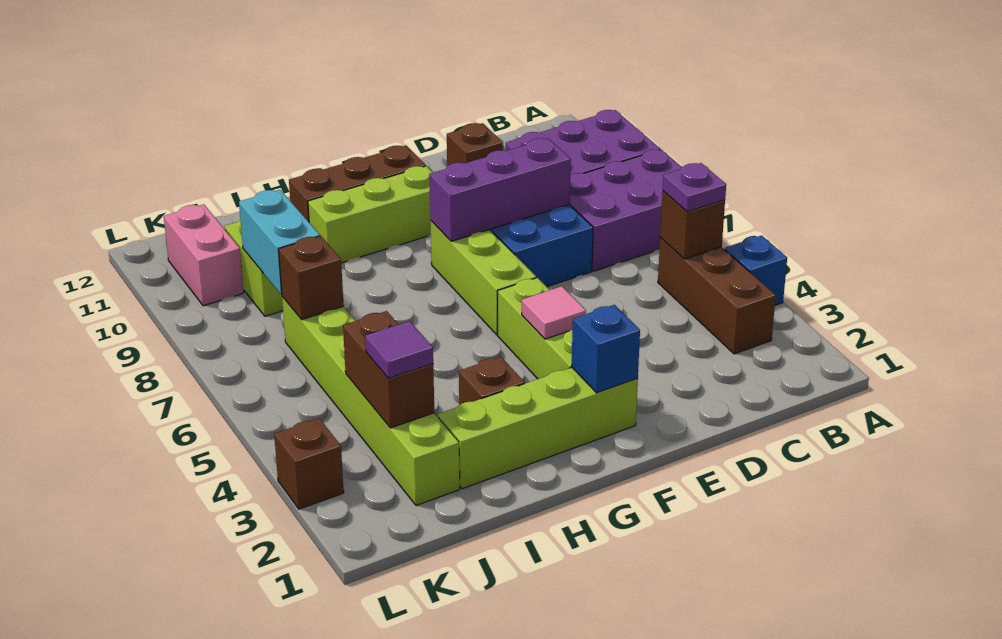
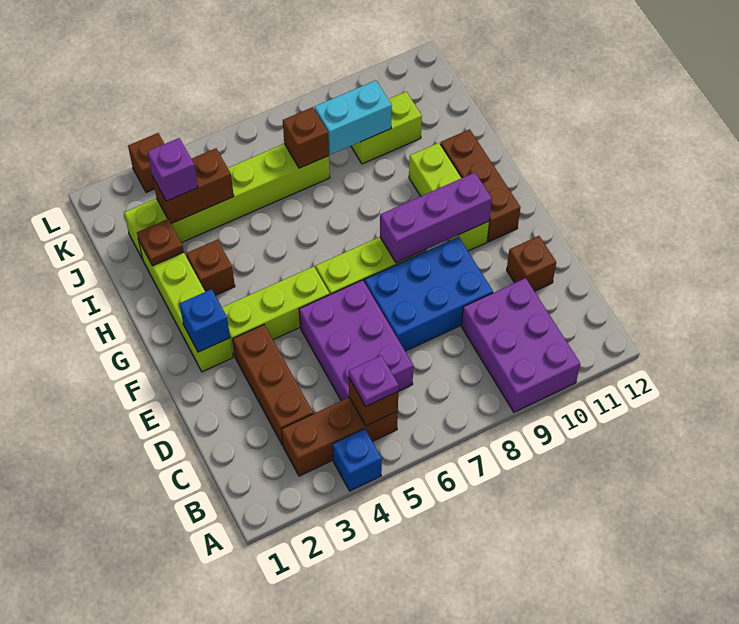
purple brick A7:C8 level 1 -> purple brick C5:E6 level 1
none -> brown brick C3:E3 level 1
purple brick D8:F8 level 2 -> purple brick F8:F10 level 2
pink tile F4 level 2 -> none
none -> brown plate I2 level 2
purple tile J3 level 3 -> purple brick J3 level 3
pink brick K10:K11 level 1 -> none

